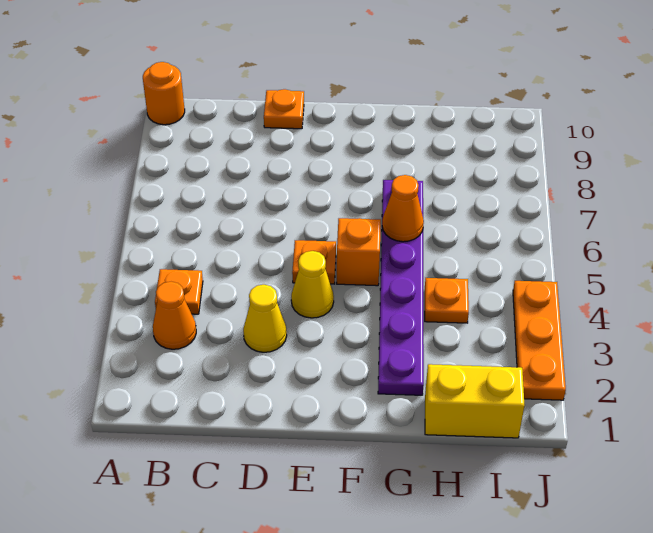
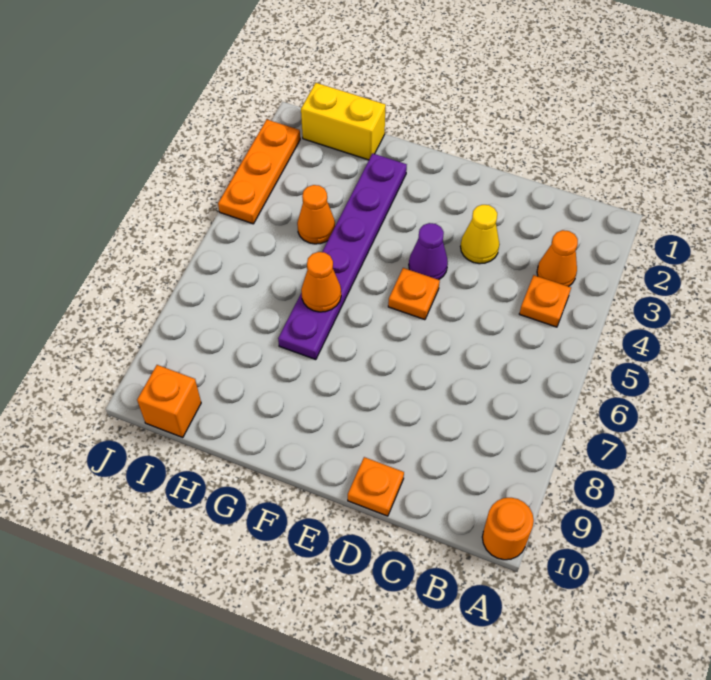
yellow cone E4 level 1 -> purple cone E4 level 1
orange brick F5 level 1 -> orange brick I10 level 1
orange plate H4 level 1 -> orange cone H4 level 1

